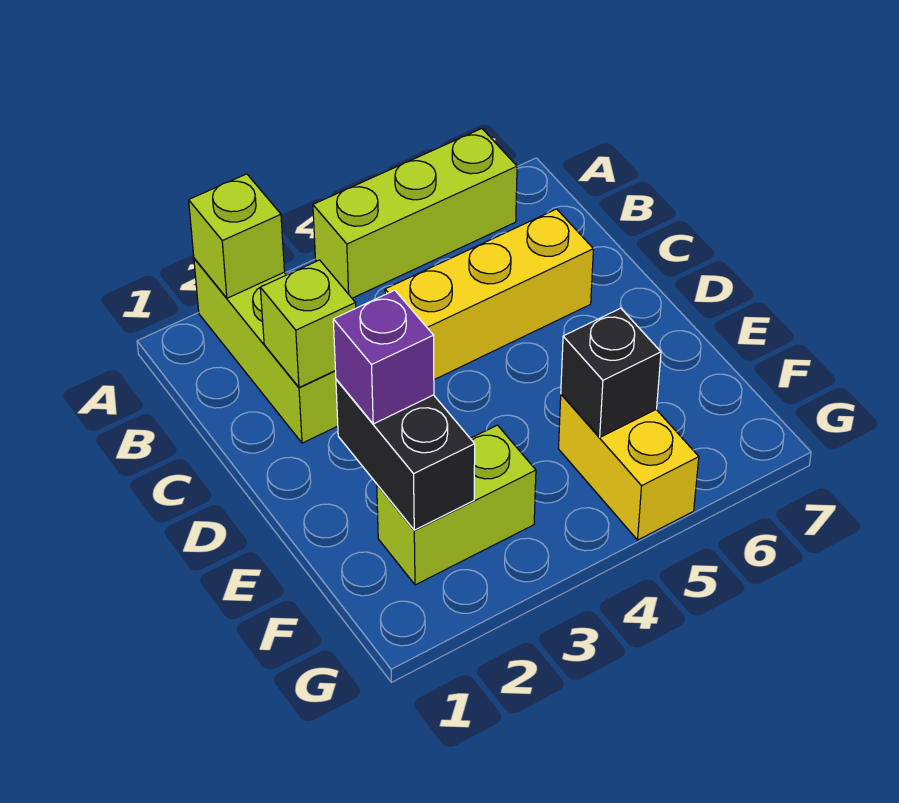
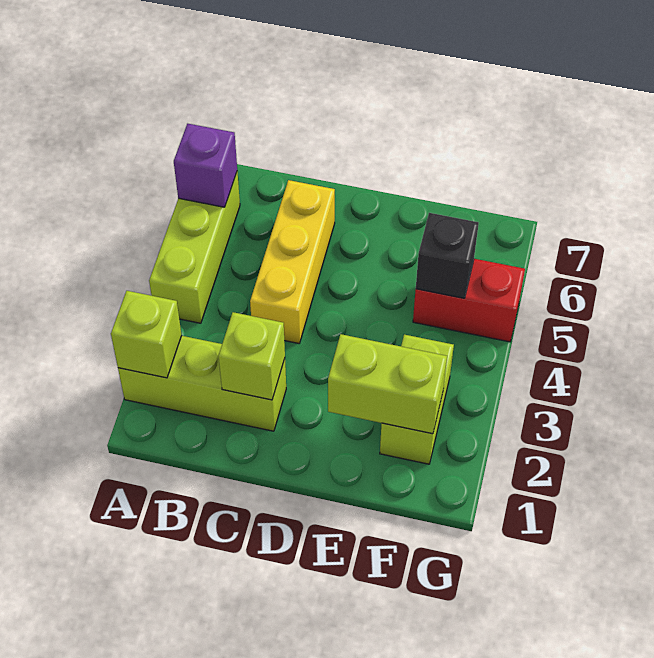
black brick E2:F2 level 2 -> lime brick E2:F2 level 2
purple brick E2 level 3 -> purple brick A6 level 2
yellow brick F5:G5 level 1 -> red brick F5:G5 level 1

